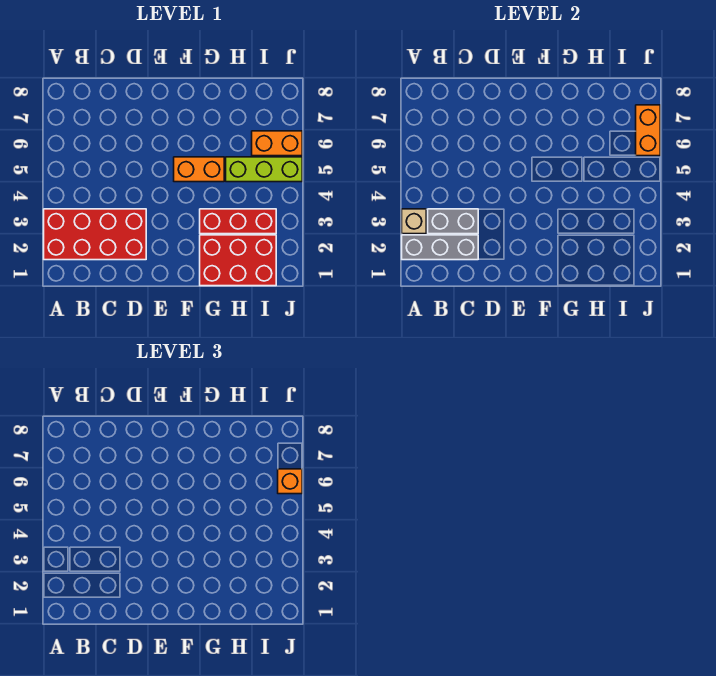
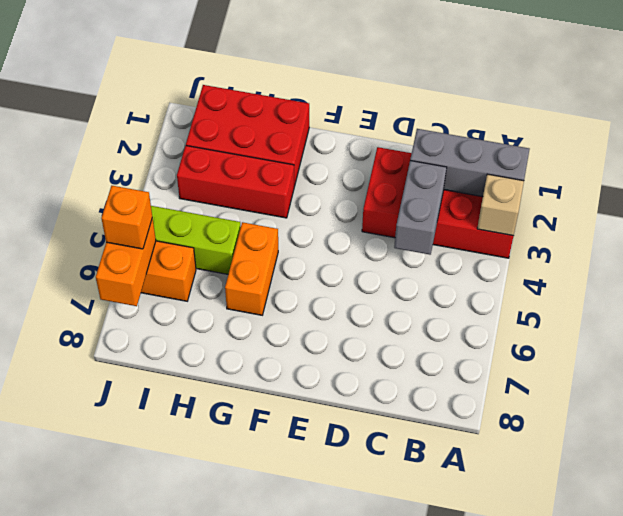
grey brick B3:C3 level 2 -> grey brick C3:C4 level 2
orange brick F5:G5 level 1 -> orange brick G5:G6 level 1

